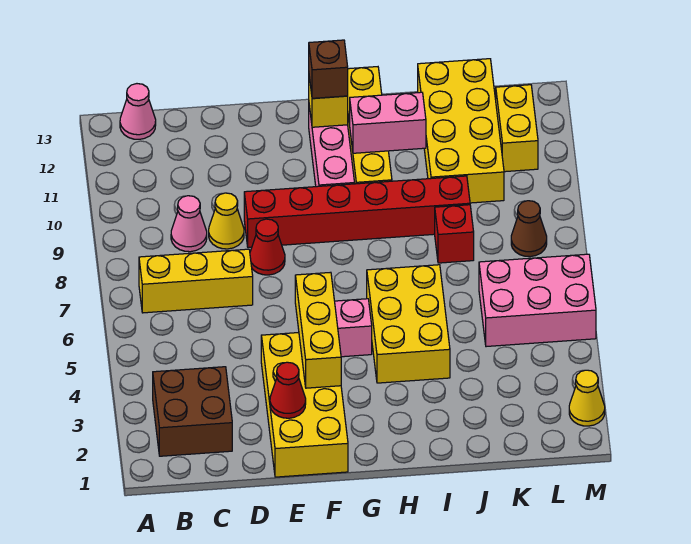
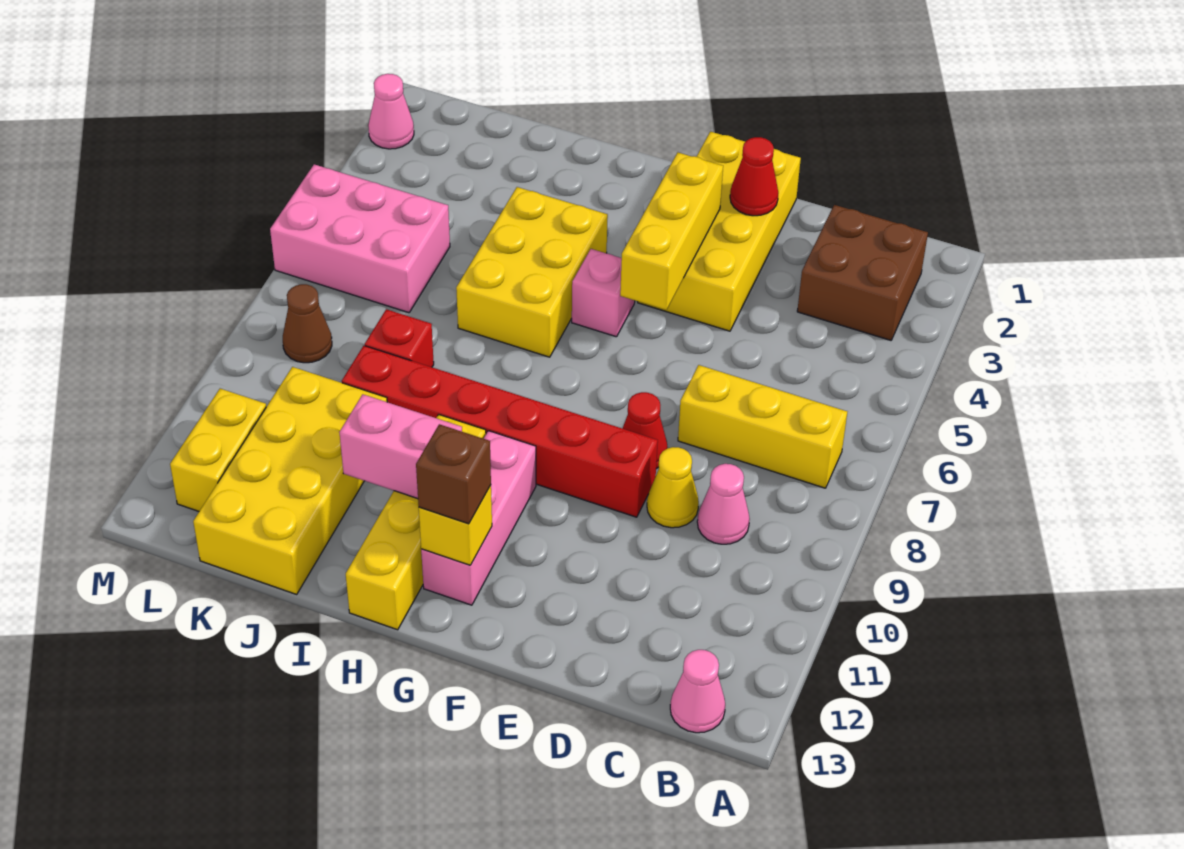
yellow cone M2 level 1 -> pink cone M2 level 1

